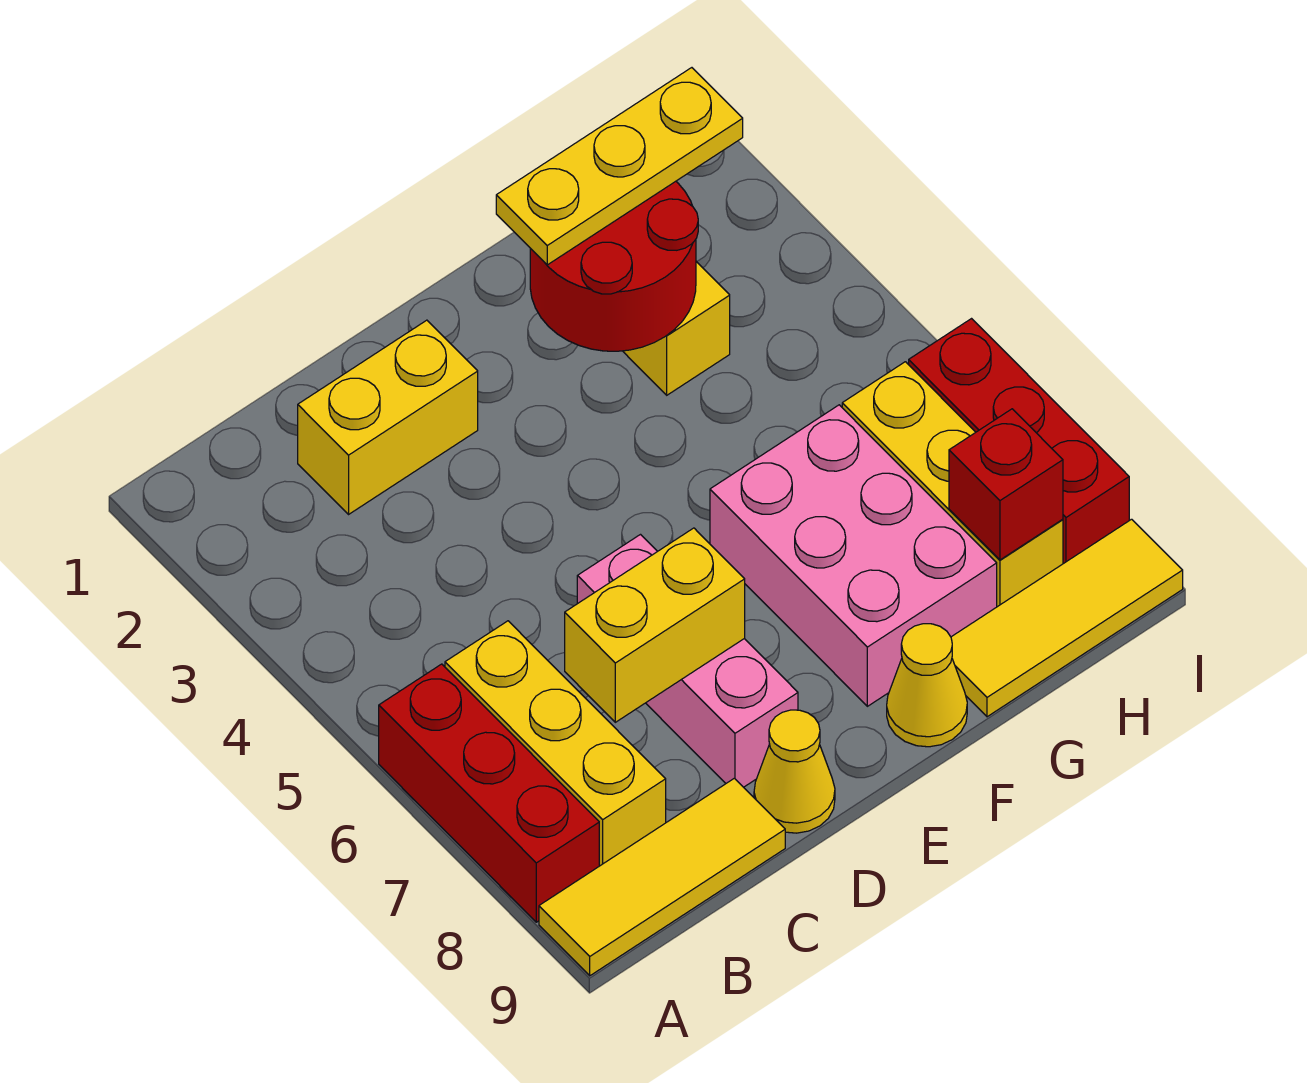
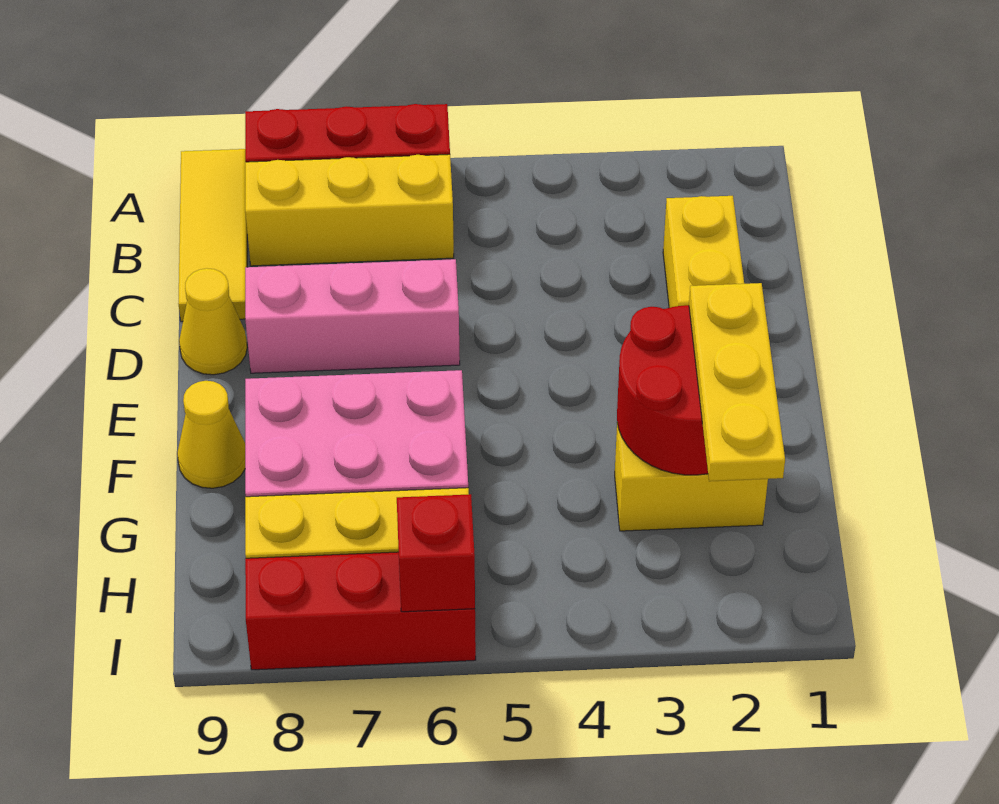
yellow brick C7:D7 level 2 -> none
yellow tile G9:I9 level 1 -> none
red brick H8 level 2 -> red brick I6 level 2

